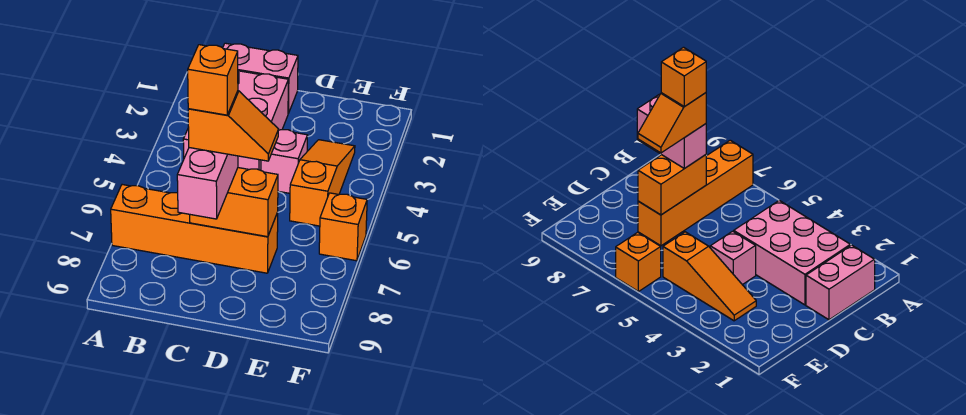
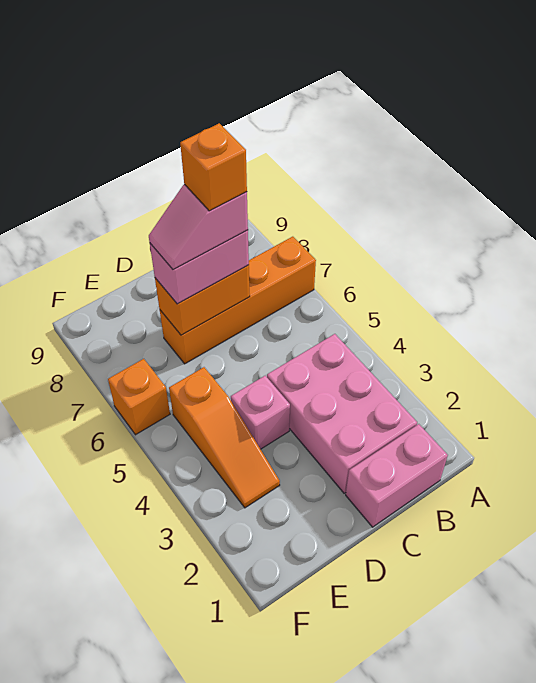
pink brick C7:C8 level 3 -> pink brick C7:D7 level 3
orange slope C7:D7 level 4 top C -> pink slope C7:D7 level 4 top C

